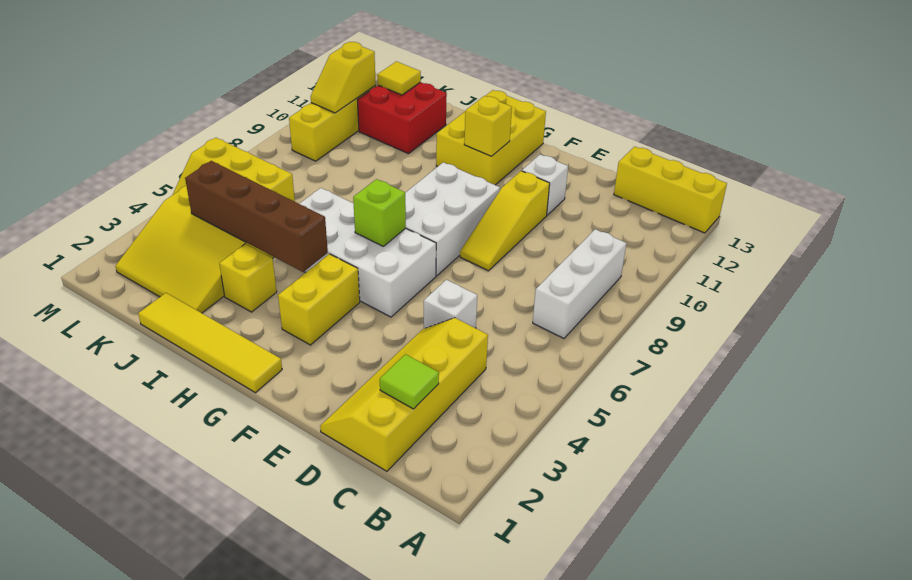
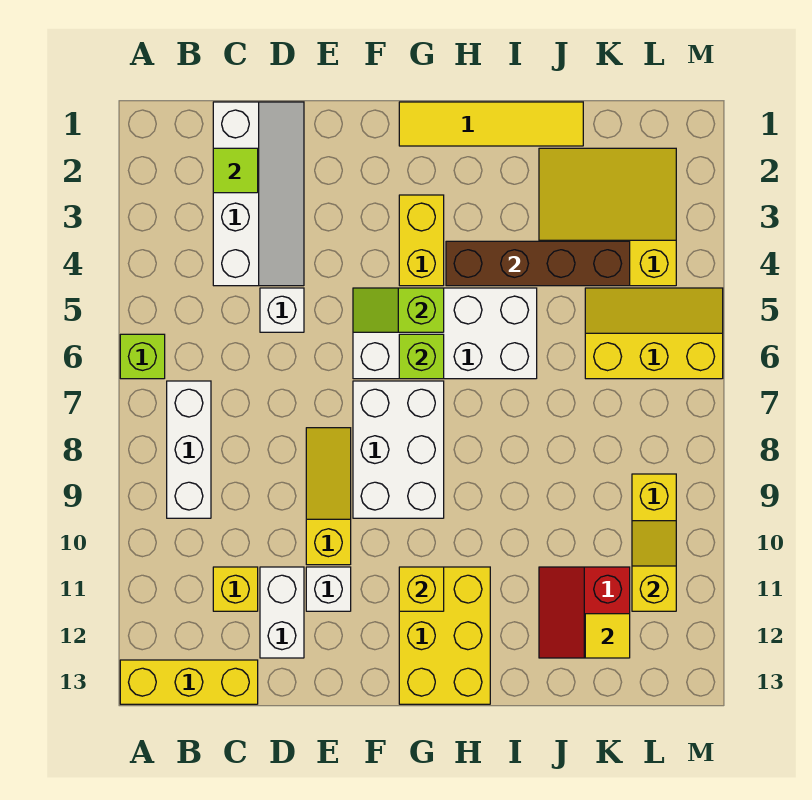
none -> lime brick A6 level 1
yellow slope C1:D4 level 1 top C -> white slope C1:D4 level 1 top C
none -> white brick D11:D12 level 1
none -> lime slope F5:G5 level 2 top G
yellow brick I3 level 1 -> yellow brick C11 level 1
red brick J11:K12 level 1 -> red slope J11:K12 level 1 top K

